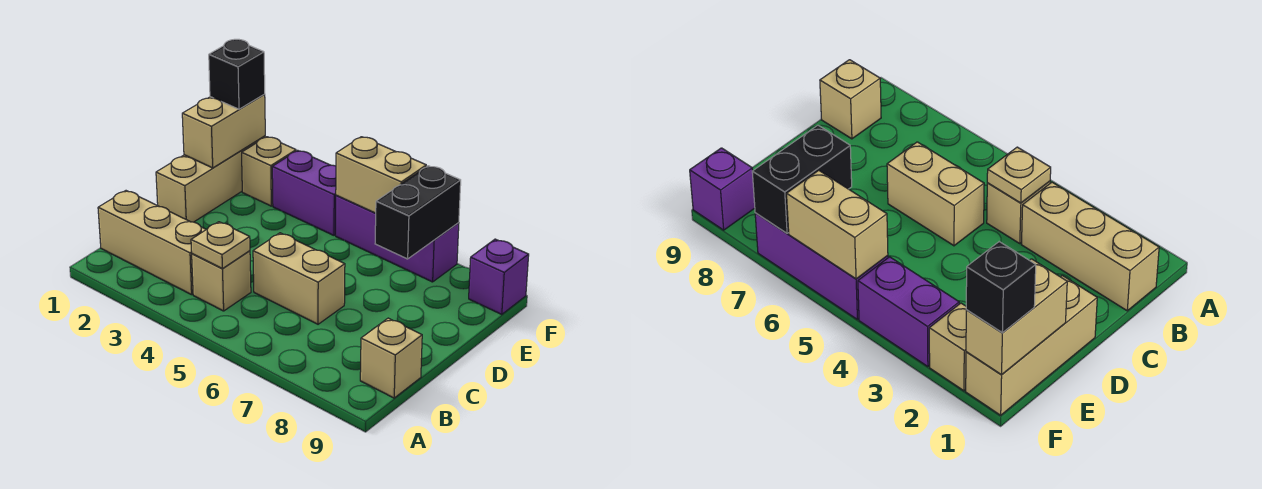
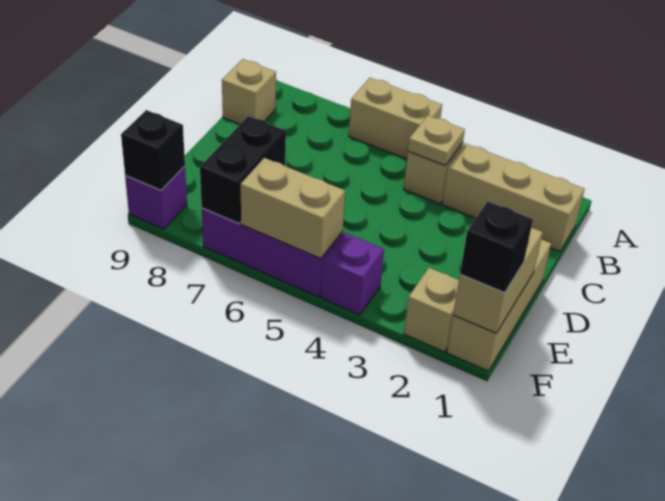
tan brick C5:C6 level 1 -> tan brick A5:A6 level 1
purple brick F3:F4 level 1 -> purple brick F4 level 1
none -> black brick F9 level 2

